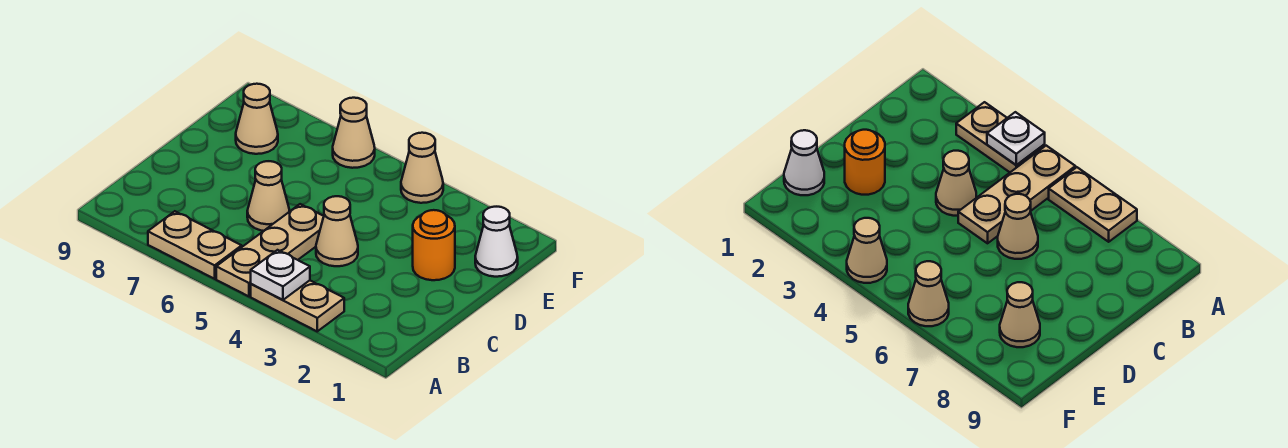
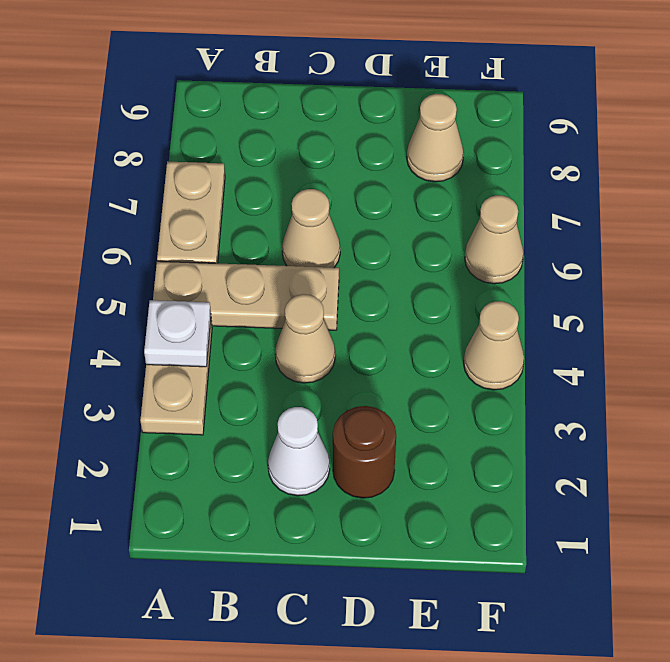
orange round brick D2 level 1 -> brown round brick D2 level 1
white cone E1 level 1 -> white cone C2 level 1

